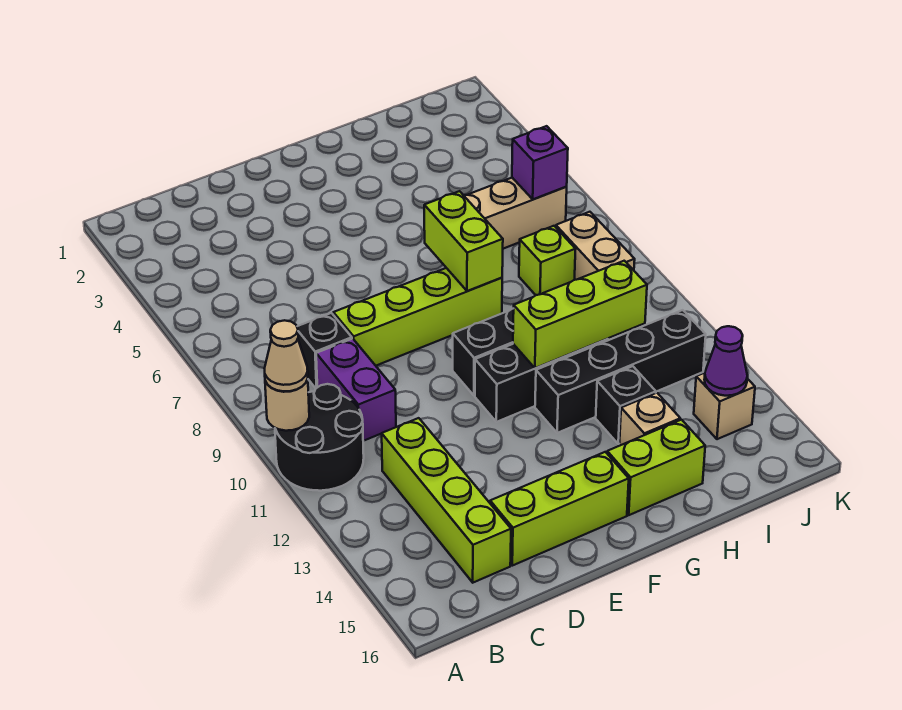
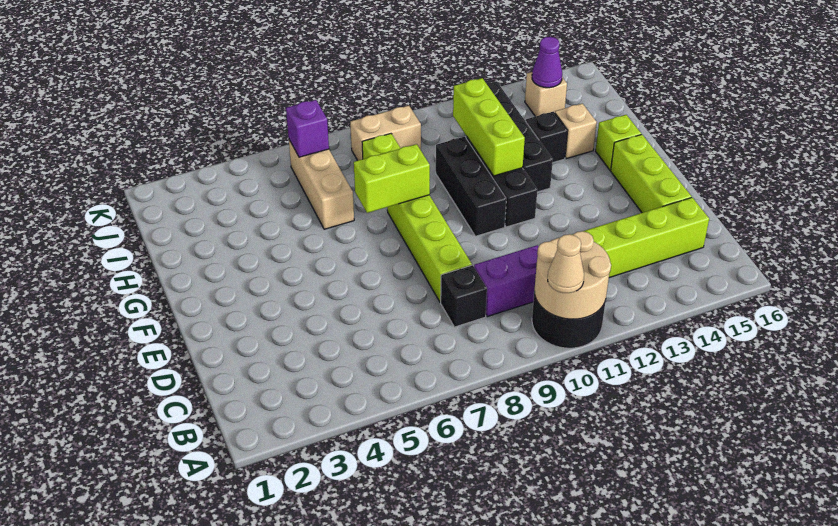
tan round brick A10 level 2 -> tan round brick A10:B11 level 2
lime brick G15:H15 level 1 -> lime brick G15 level 1

